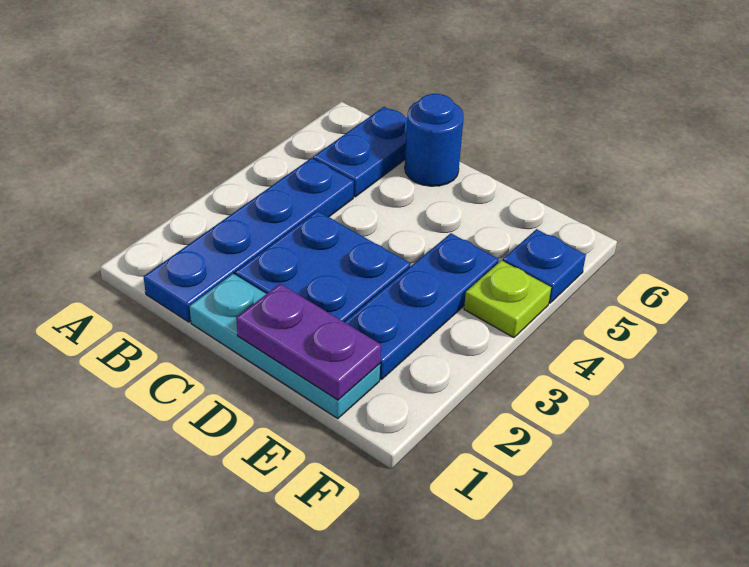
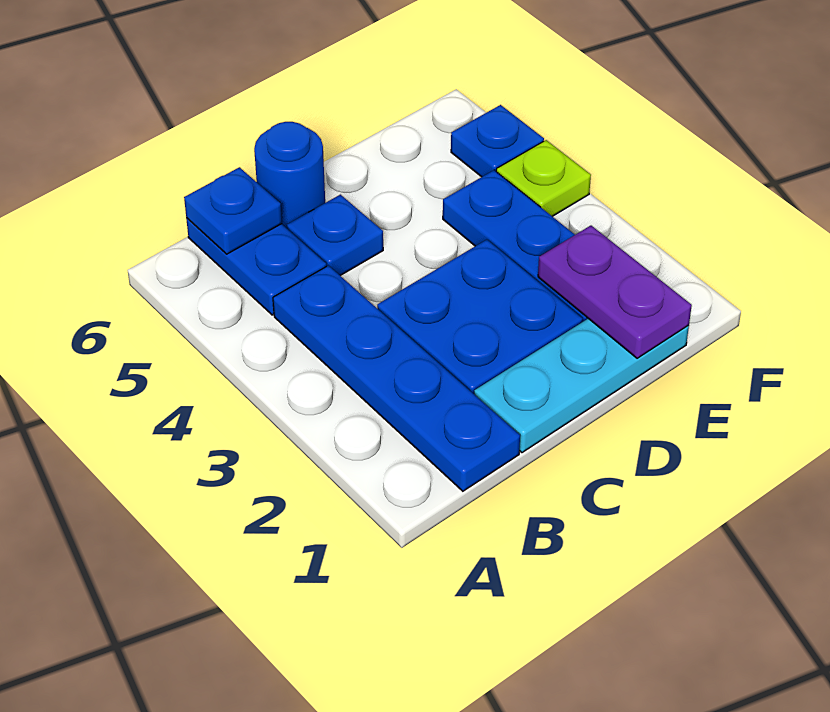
none -> blue plate B6 level 2
none -> blue plate C5 level 1
purple plate D1:E1 level 2 -> purple plate E1:E2 level 2

